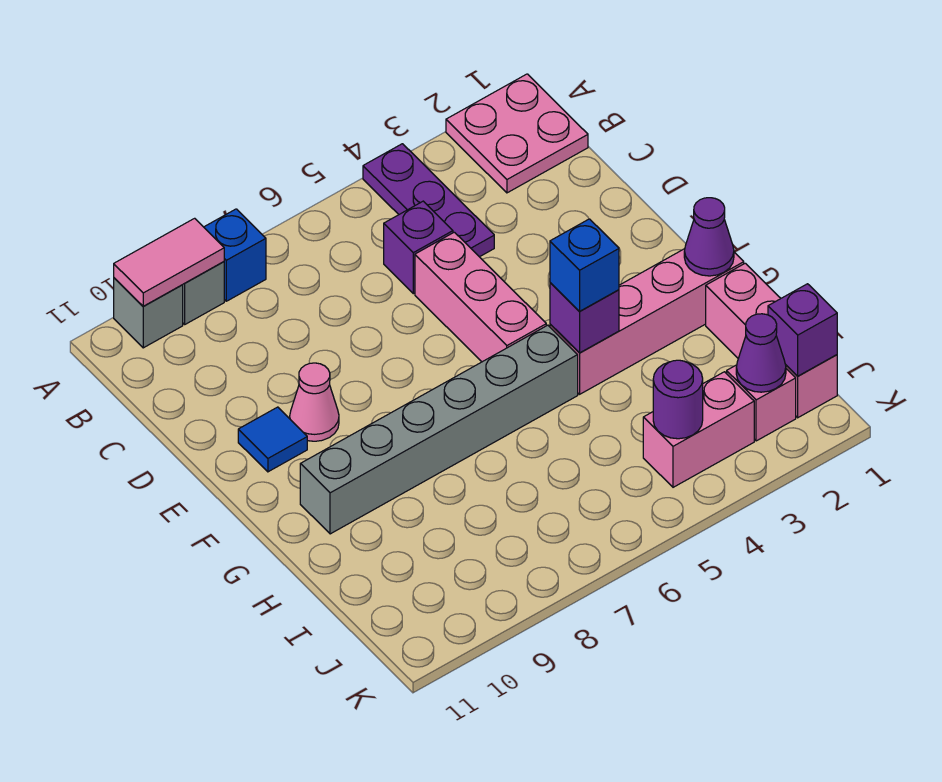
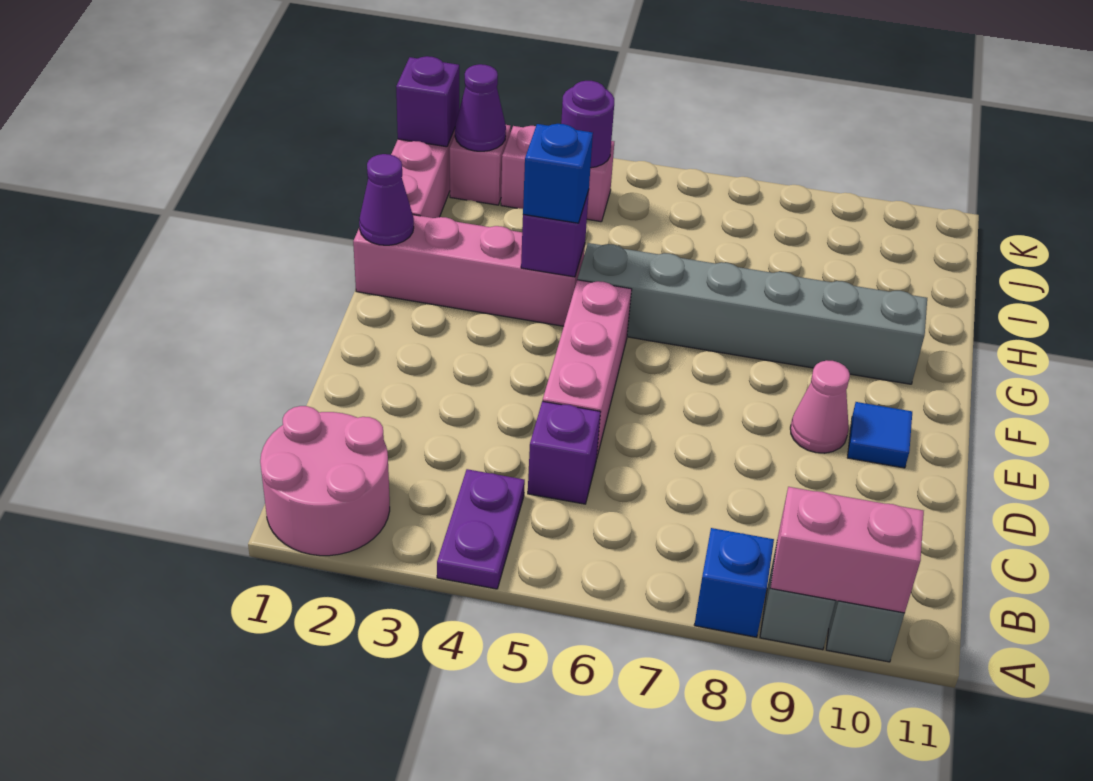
pink plate A1:B2 level 1 -> pink round brick A1:B2 level 1
purple plate A4:C4 level 1 -> purple plate A4:B4 level 1
pink tile A9:A10 level 2 -> pink brick A9:A10 level 2

